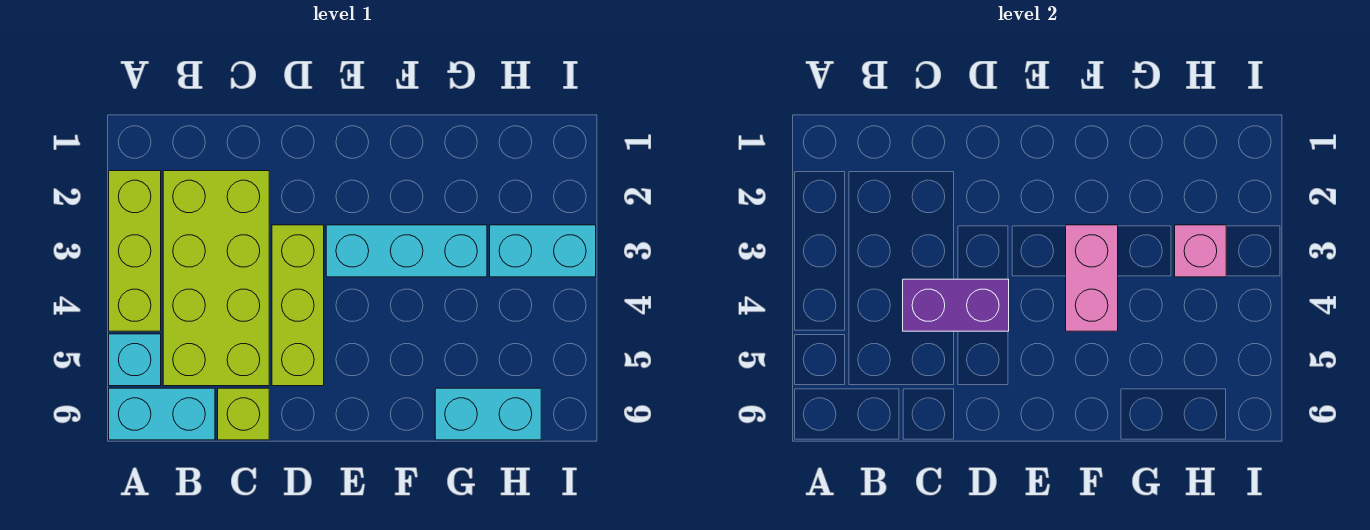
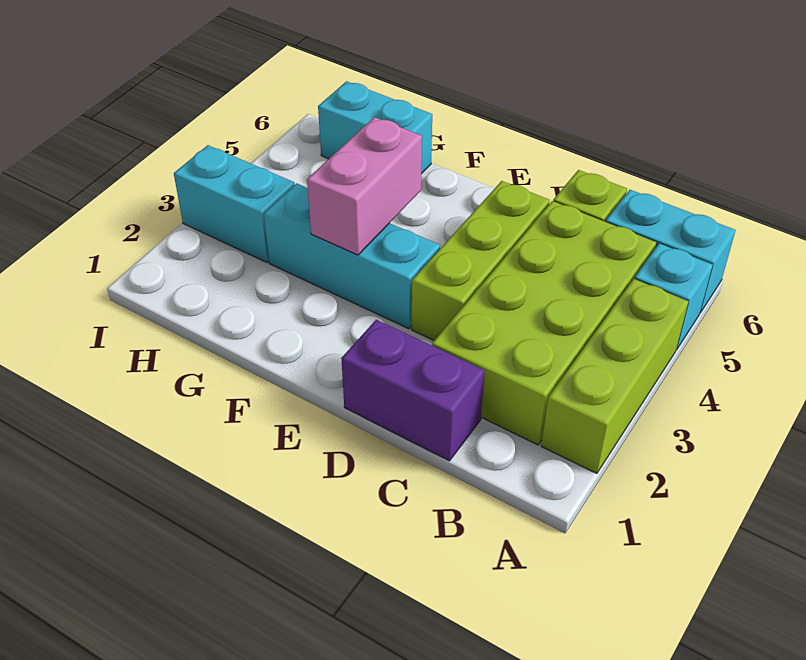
purple brick C4:D4 level 2 -> purple brick C1:D1 level 1
pink brick H3 level 2 -> none

